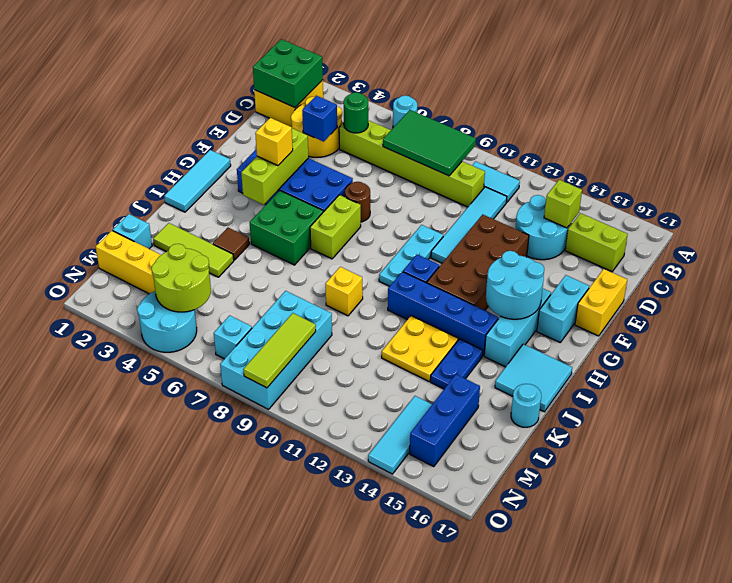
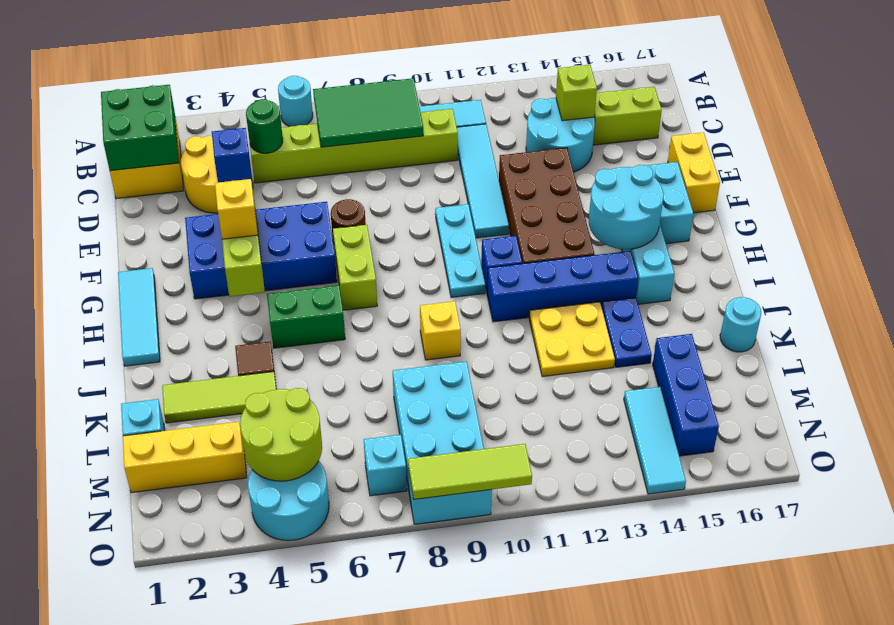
green brick H5:I6 level 1 -> green brick I5:I6 level 1
cyan tile I16:J17 level 1 -> none
lime tile M9:O9 level 2 -> lime tile O8:O10 level 2

